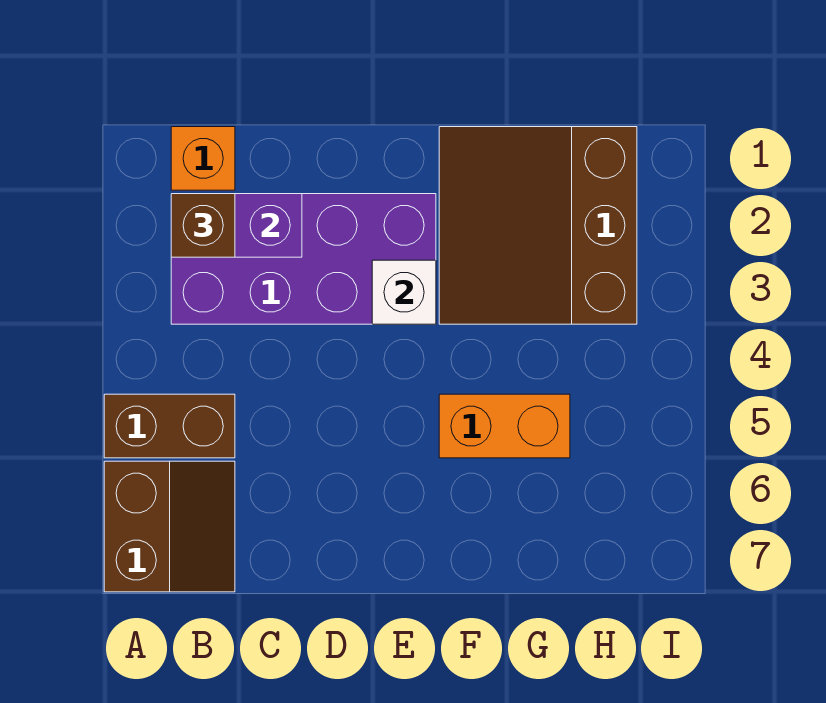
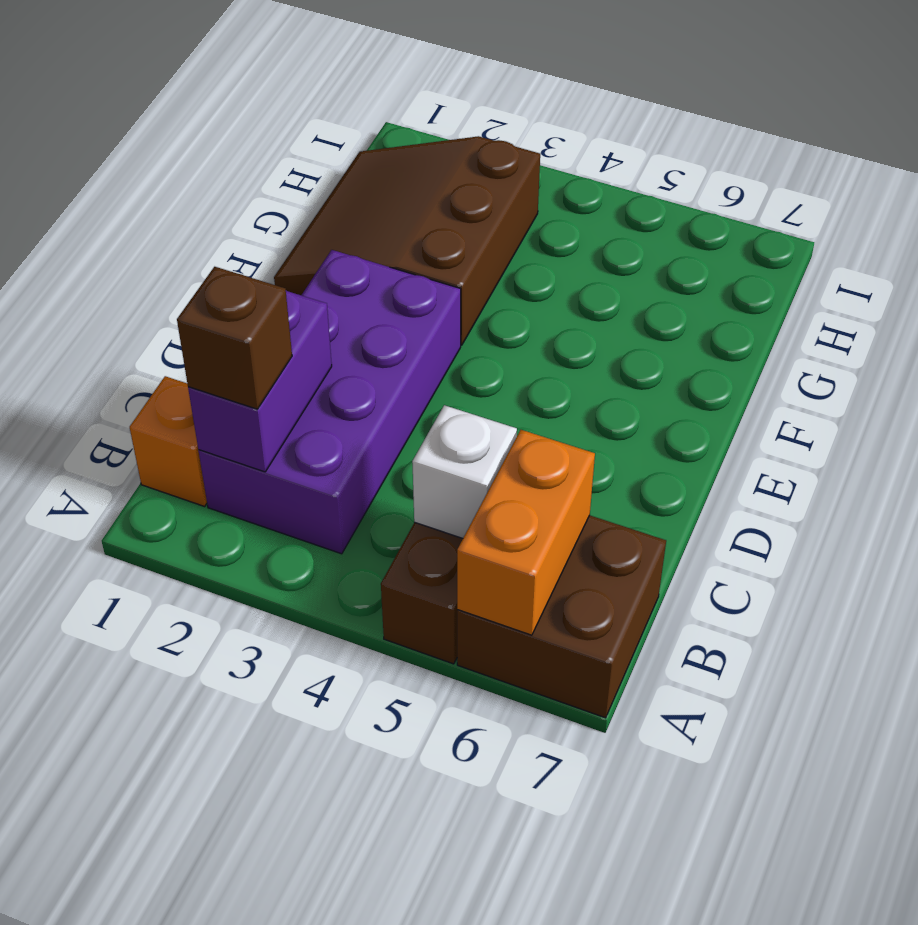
brown slope A6:B7 level 1 top A -> brown brick A6:B7 level 1
white brick E3 level 2 -> white brick B5 level 2
brown slope F1:H3 level 1 top H -> brown slope F1:H3 level 1 top 3
orange brick F5:G5 level 1 -> orange brick A6:B6 level 2

